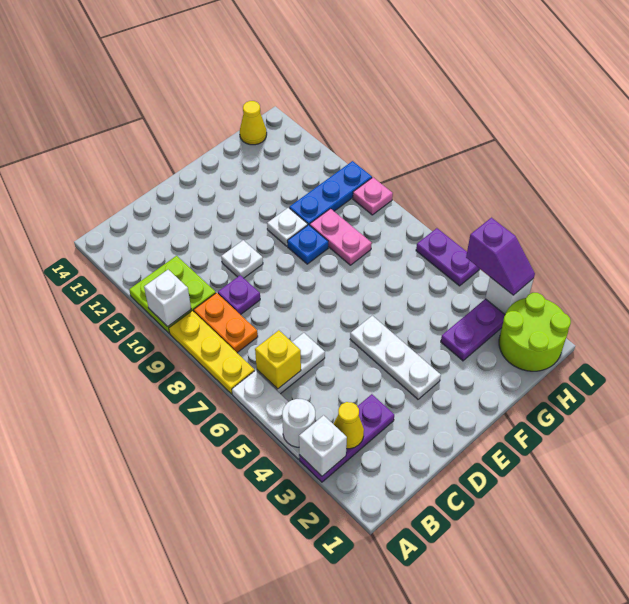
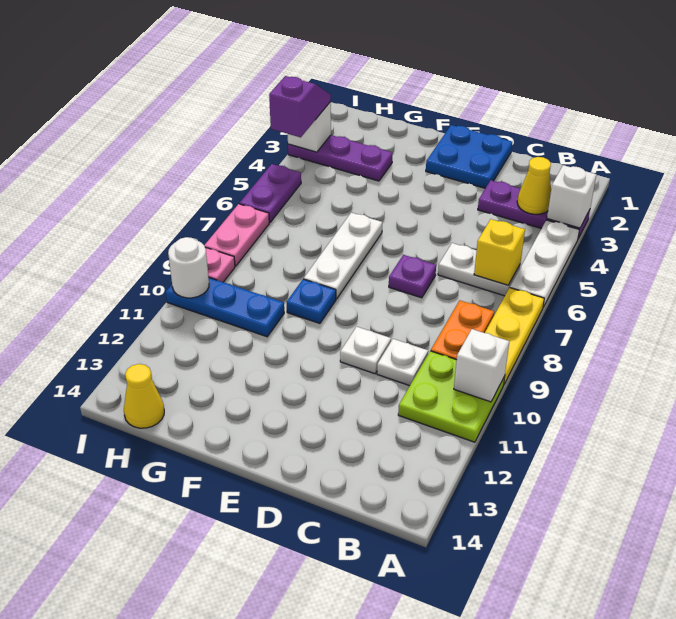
white round brick A4 level 2 -> white round brick I10 level 2
purple plate C9 level 1 -> purple plate D7 level 1
none -> blue plate D1:E2 level 1
white plate E3:E5 level 1 -> white plate F6:F8 level 1
white plate F10 level 1 -> white plate C10 level 1
pink plate G8:G9 level 1 -> pink plate I7:I8 level 1
lime round brick H1:I2 level 1 -> none

